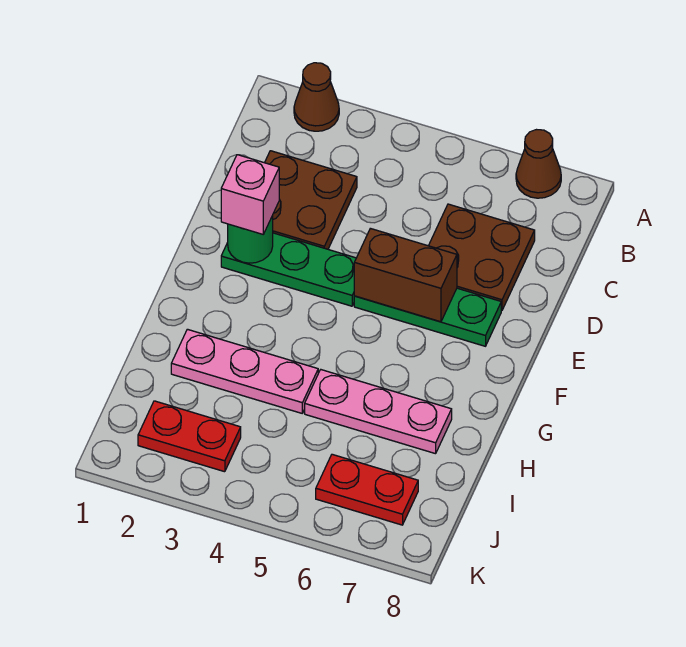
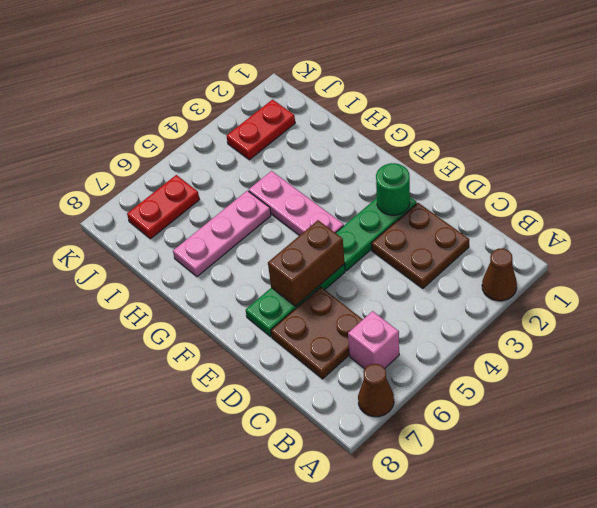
pink brick E2 level 3 -> pink brick B6 level 1
pink plate H2:H4 level 1 -> pink plate F4:H4 level 1

